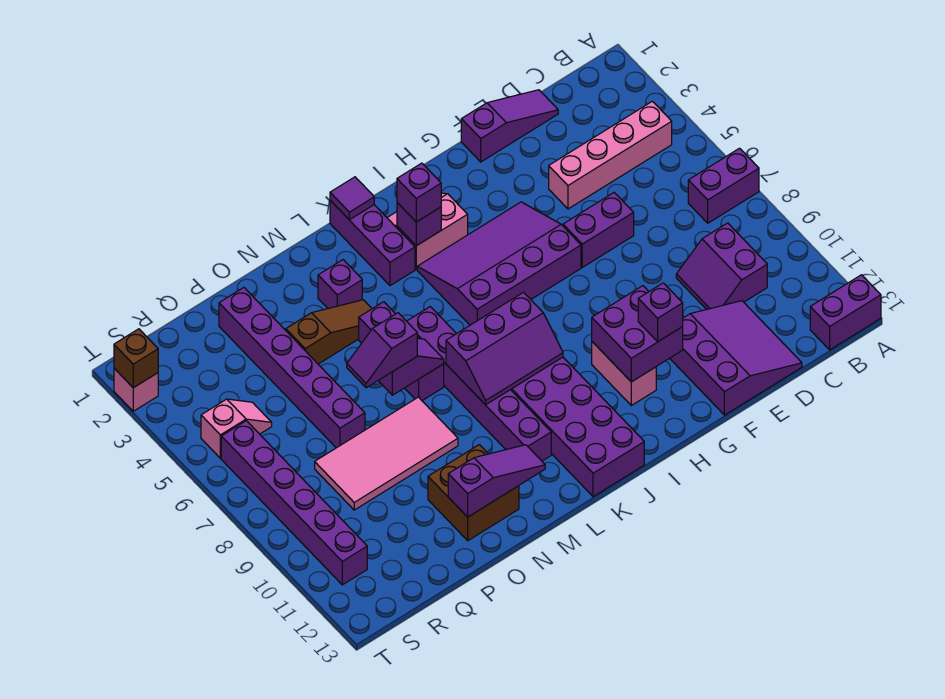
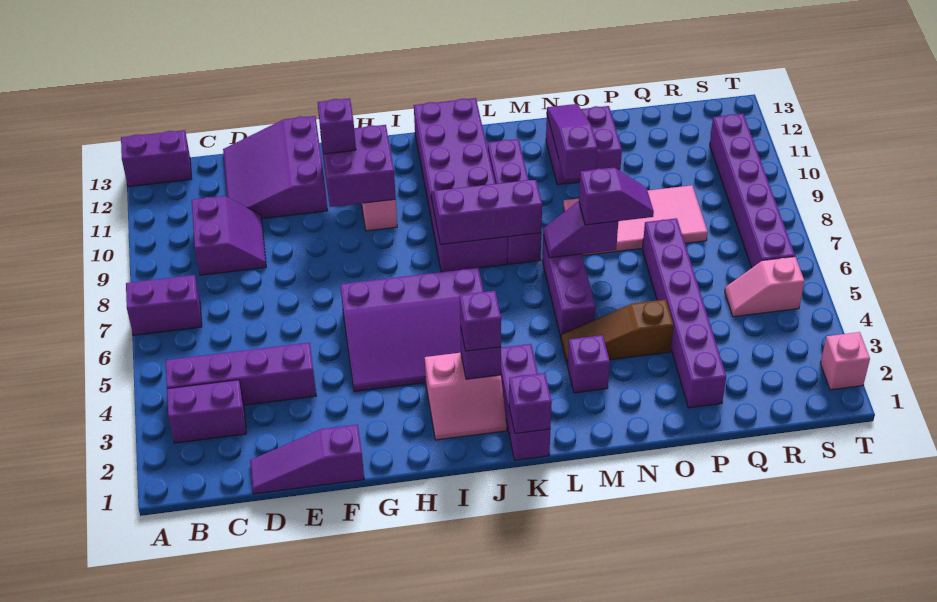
pink brick B4:E4 level 1 -> purple brick B4:E4 level 1
purple brick E6:F6 level 1 -> purple brick B3:C3 level 1
purple tile K1 level 2 -> purple brick K1 level 2
purple brick L6:L11 level 1 -> purple brick L8:L11 level 1
purple slope M12:O12 level 2 top O -> purple slope N10:N12 level 2 top 10
brown brick N11:O12 level 1 -> purple brick N11:O12 level 1
brown brick T2 level 2 -> none

